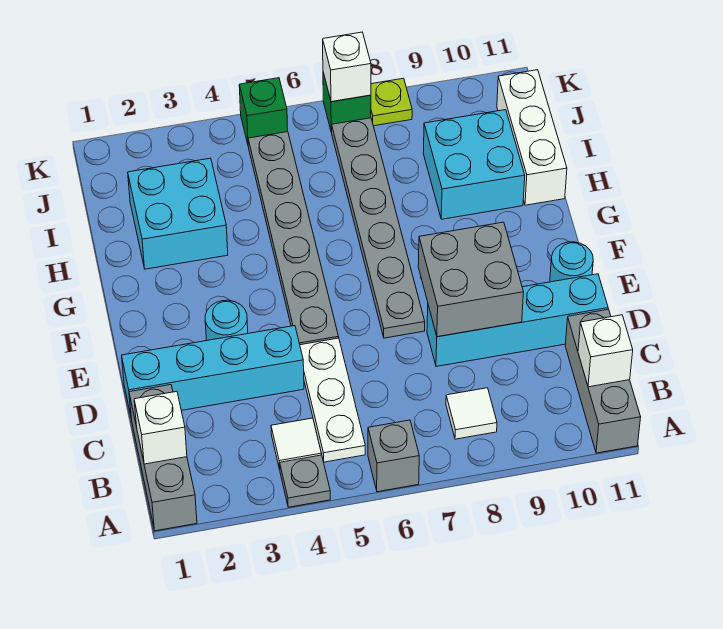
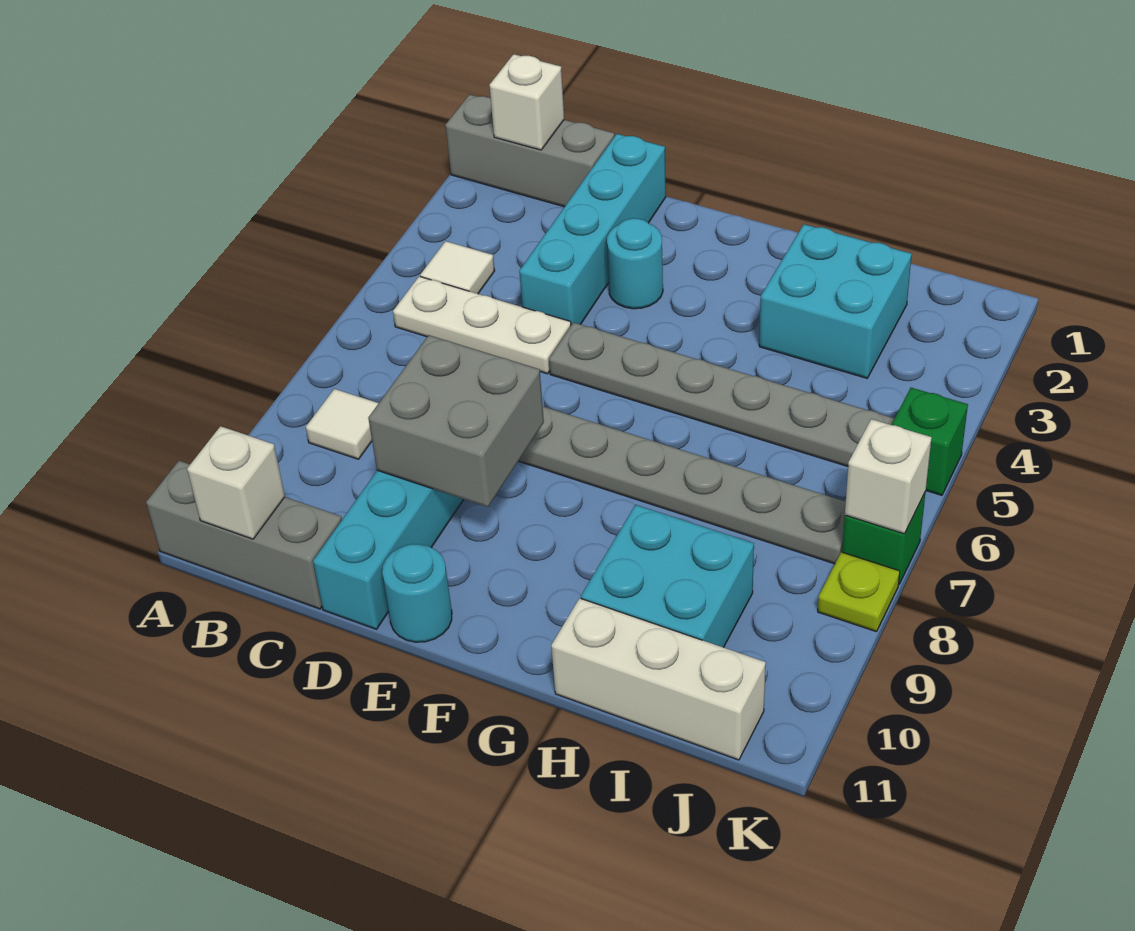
grey plate A4 level 1 -> none
grey brick A6 level 1 -> none

